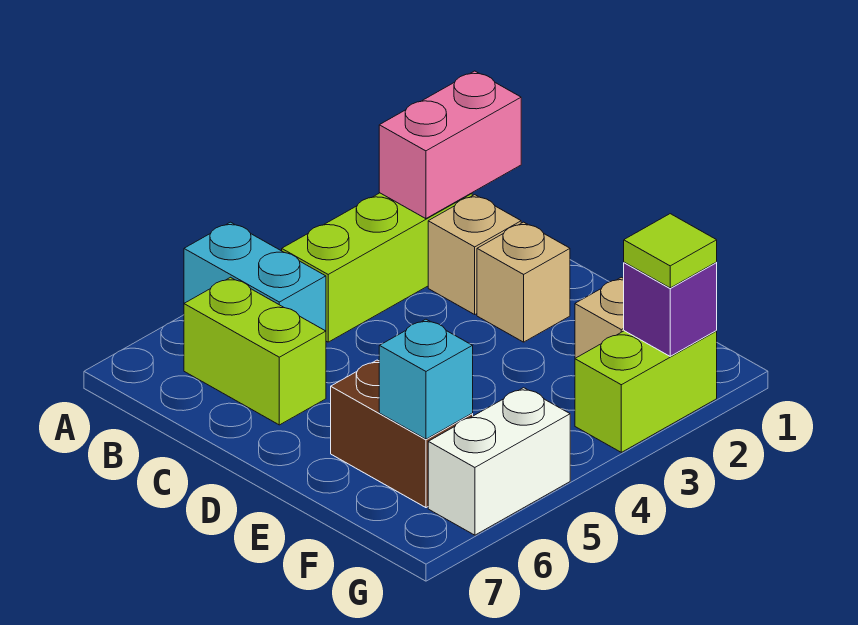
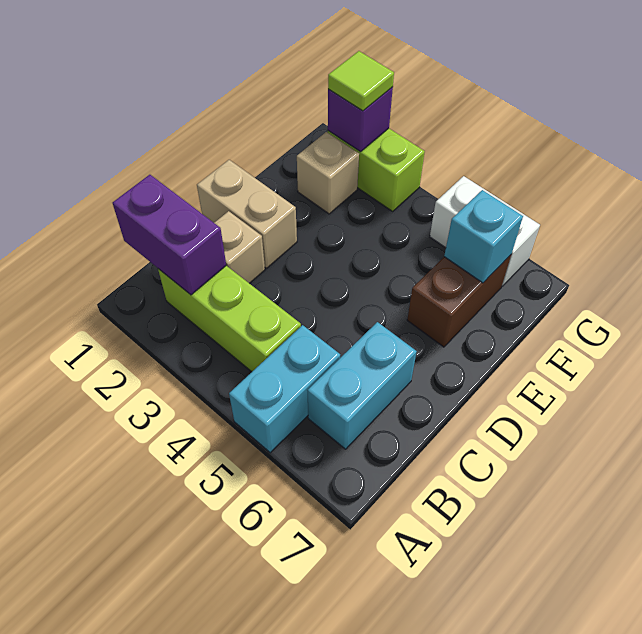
pink brick B1:B2 level 2 -> purple brick B1:B2 level 2
lime brick B6:C6 level 1 -> cyan brick B6:C6 level 1
tan brick D2 level 1 -> tan brick D1:D2 level 1

